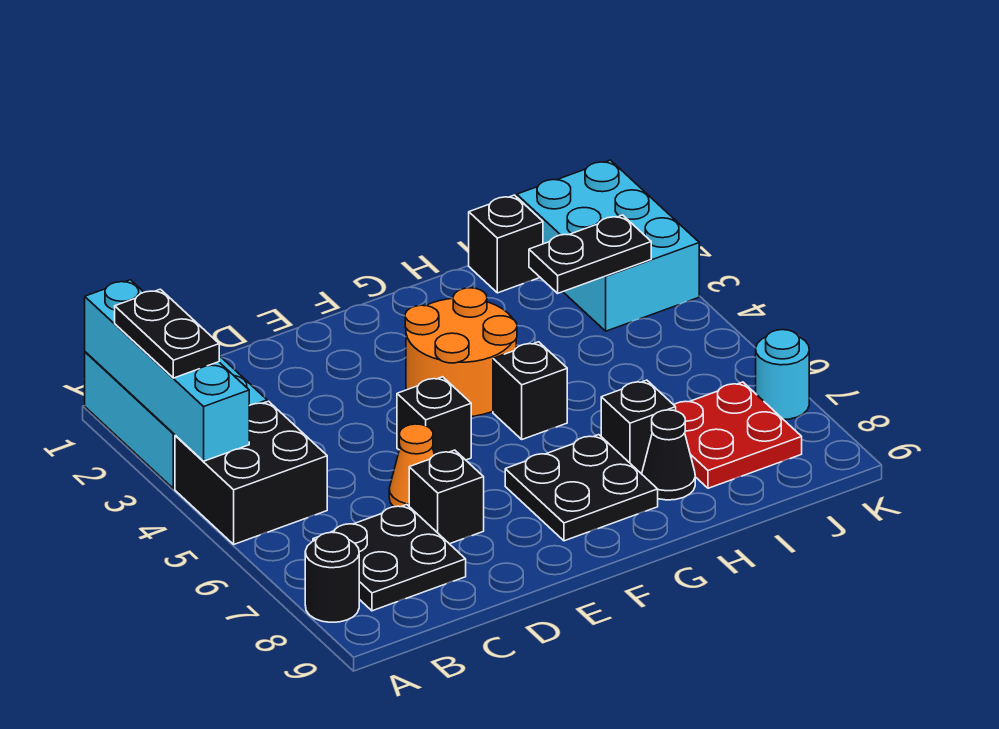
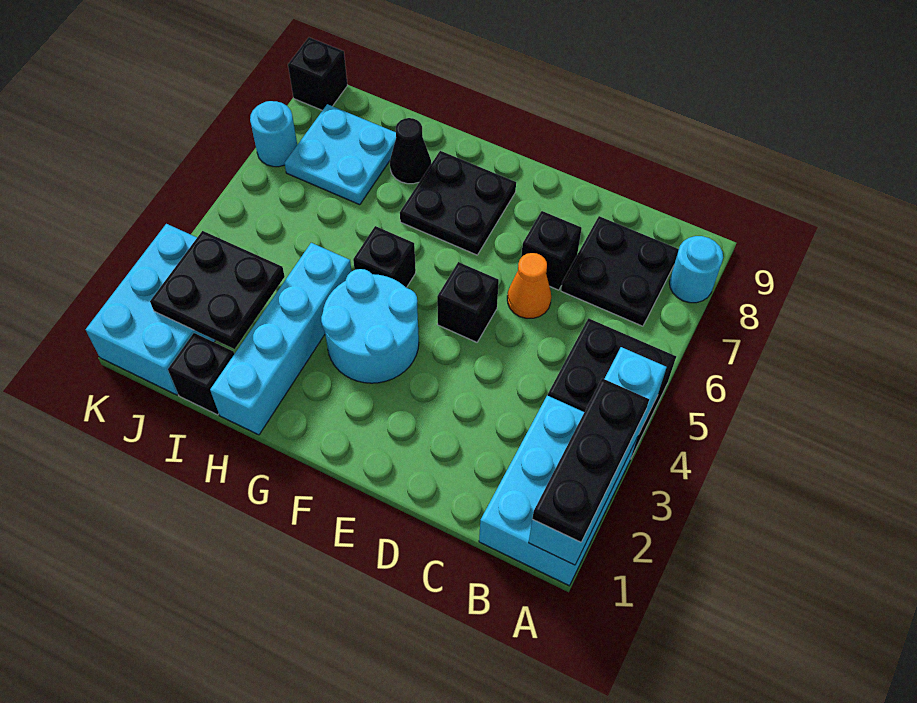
black plate A2:A3 level 3 -> black plate A1:A3 level 3
black round brick A8 level 1 -> cyan round brick A8 level 1
orange round brick F3:G4 level 1 -> cyan round brick F3:G4 level 1
none -> cyan brick H1:H4 level 1
black brick H7 level 1 -> black brick K9 level 1
black plate I3:J3 level 2 -> black plate I2:J3 level 2
red plate I7:J8 level 1 -> cyan plate I7:J8 level 1

